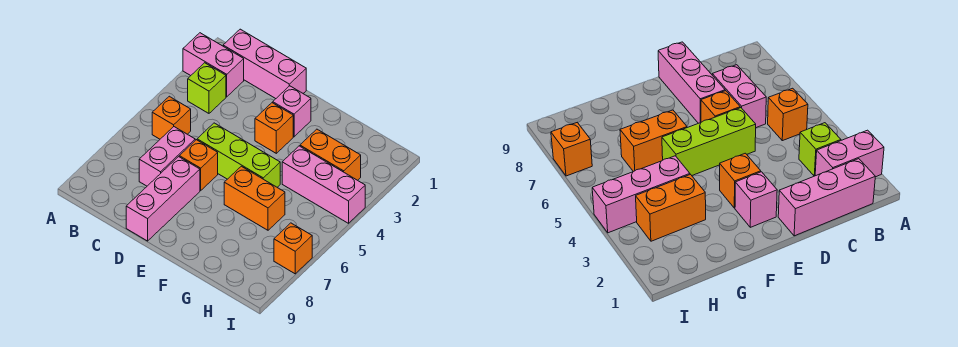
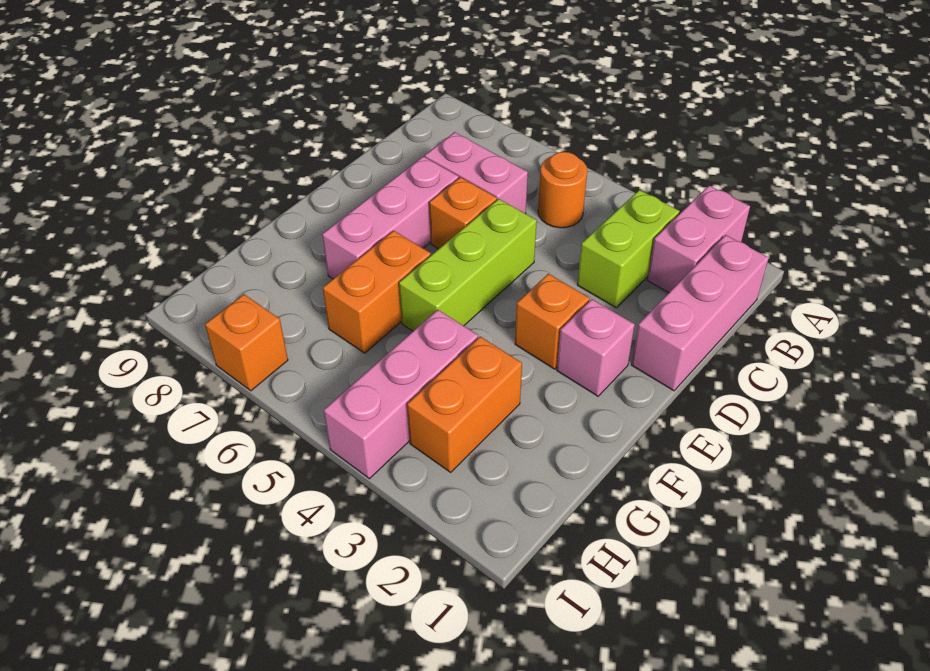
lime brick B3 level 1 -> lime brick B3:C3 level 1
orange brick B5 level 1 -> orange round brick B5 level 1
pink brick D7:D9 level 1 -> pink brick D7:F7 level 1

